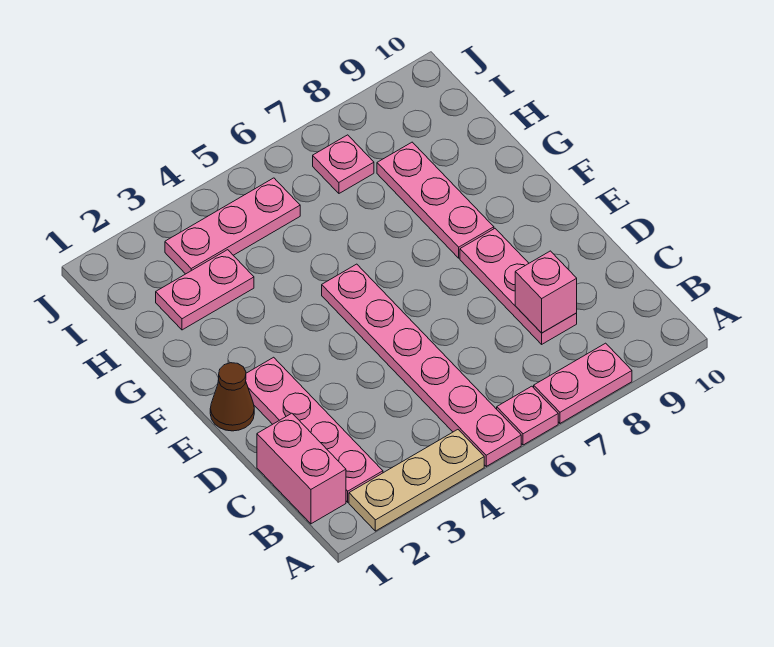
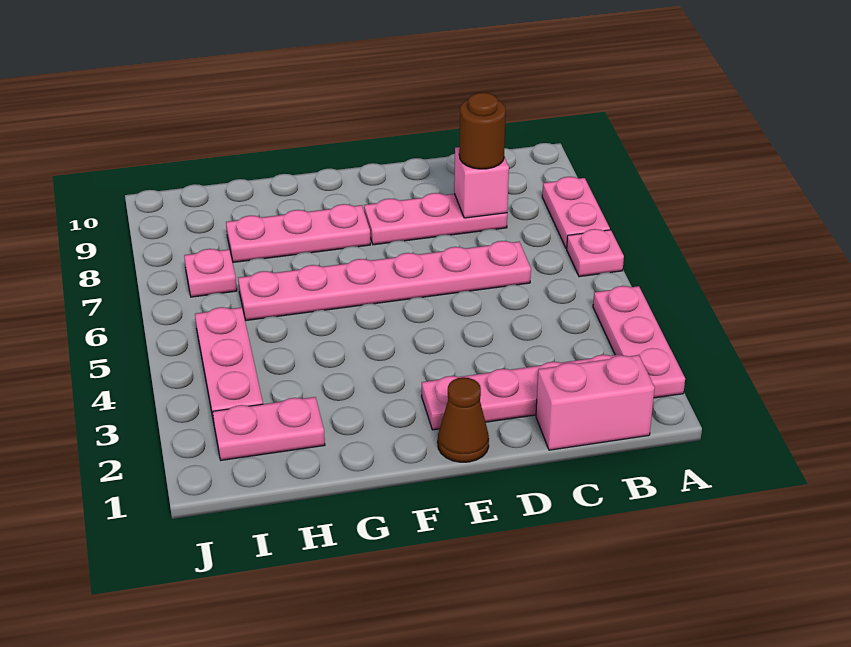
tan plate A2:A4 level 1 -> pink plate A2:A4 level 1
pink plate A5:F5 level 1 -> pink plate C6:H6 level 1
none -> brown round brick C8 level 3
pink plate H2:H3 level 1 -> pink plate H2:I2 level 1

